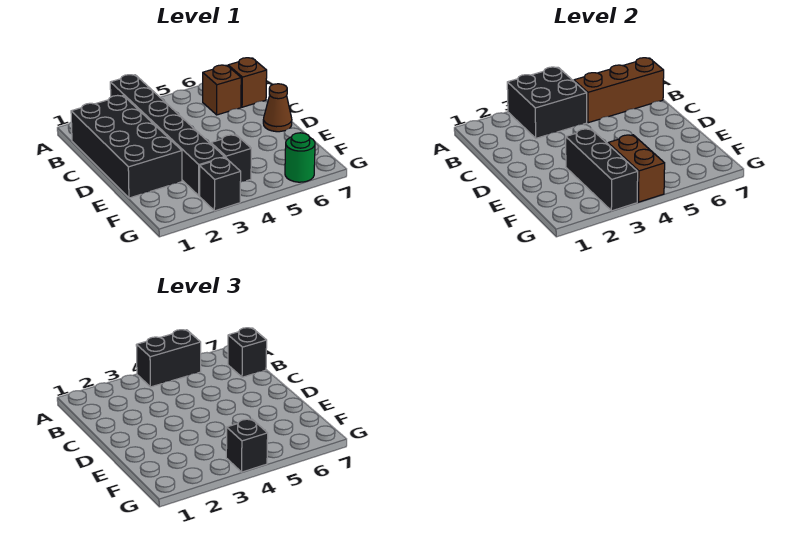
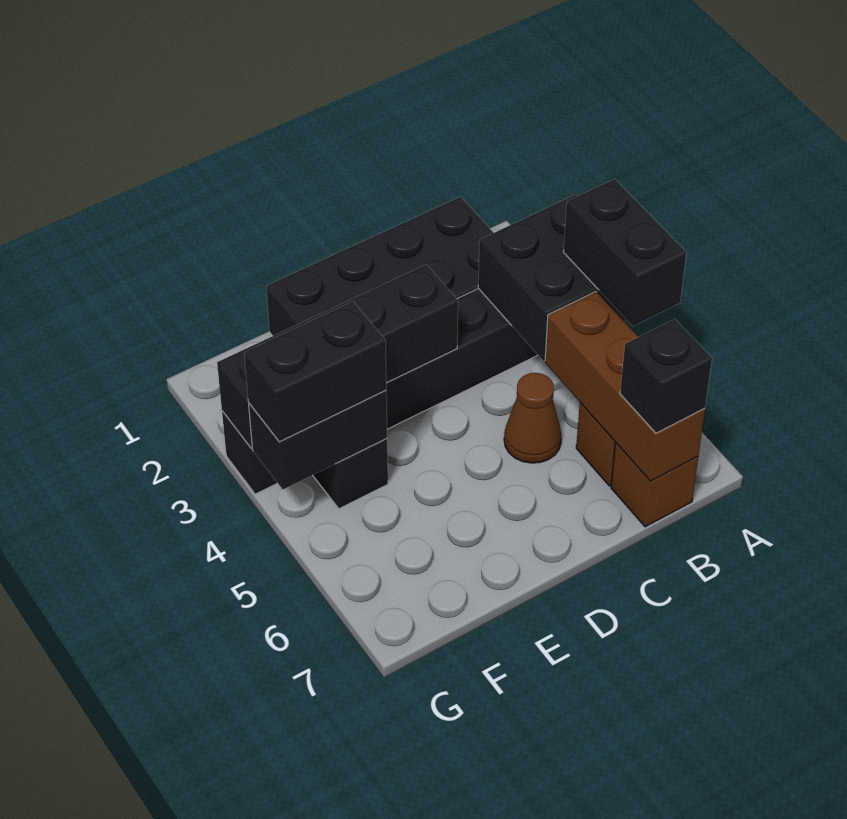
brown cone D7 level 1 -> brown cone C5 level 1
black brick E3:G3 level 2 -> black brick D3:G3 level 2
brown brick F4:G4 level 2 -> black brick F4:G4 level 2
black brick G4 level 3 -> black brick F4:G4 level 3
green round brick G6 level 1 -> none

